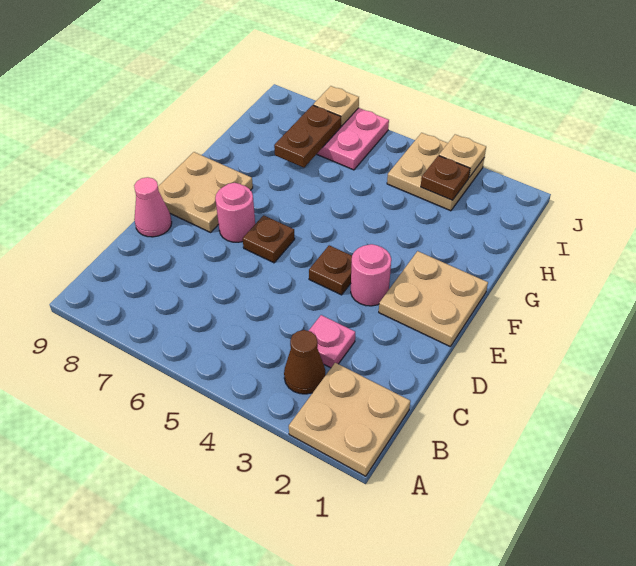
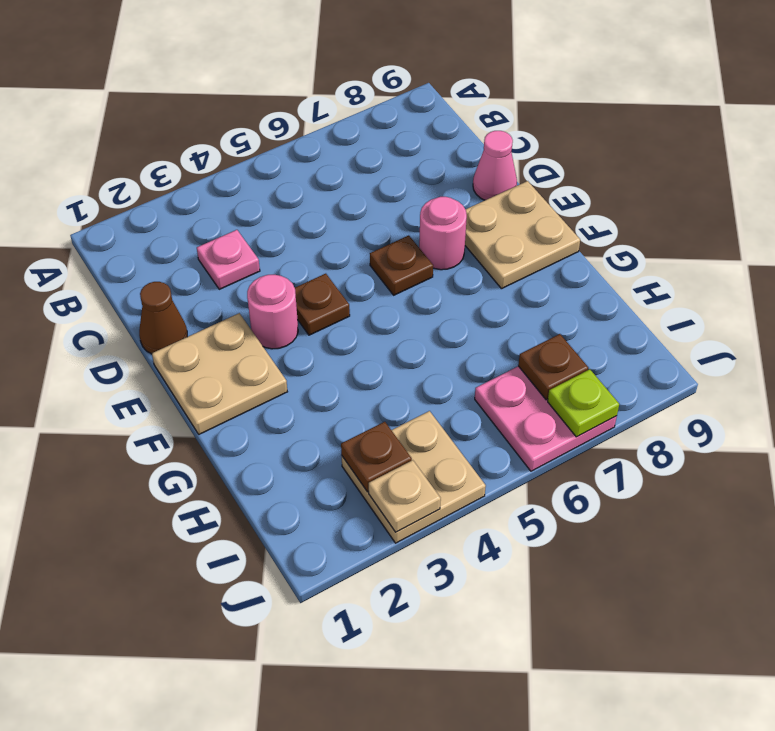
tan plate A1:B2 level 1 -> none
brown cone B3 level 1 -> brown cone D1 level 1
brown plate H7:I7 level 2 -> brown plate I7 level 2
tan plate J7 level 2 -> lime plate J7 level 2

